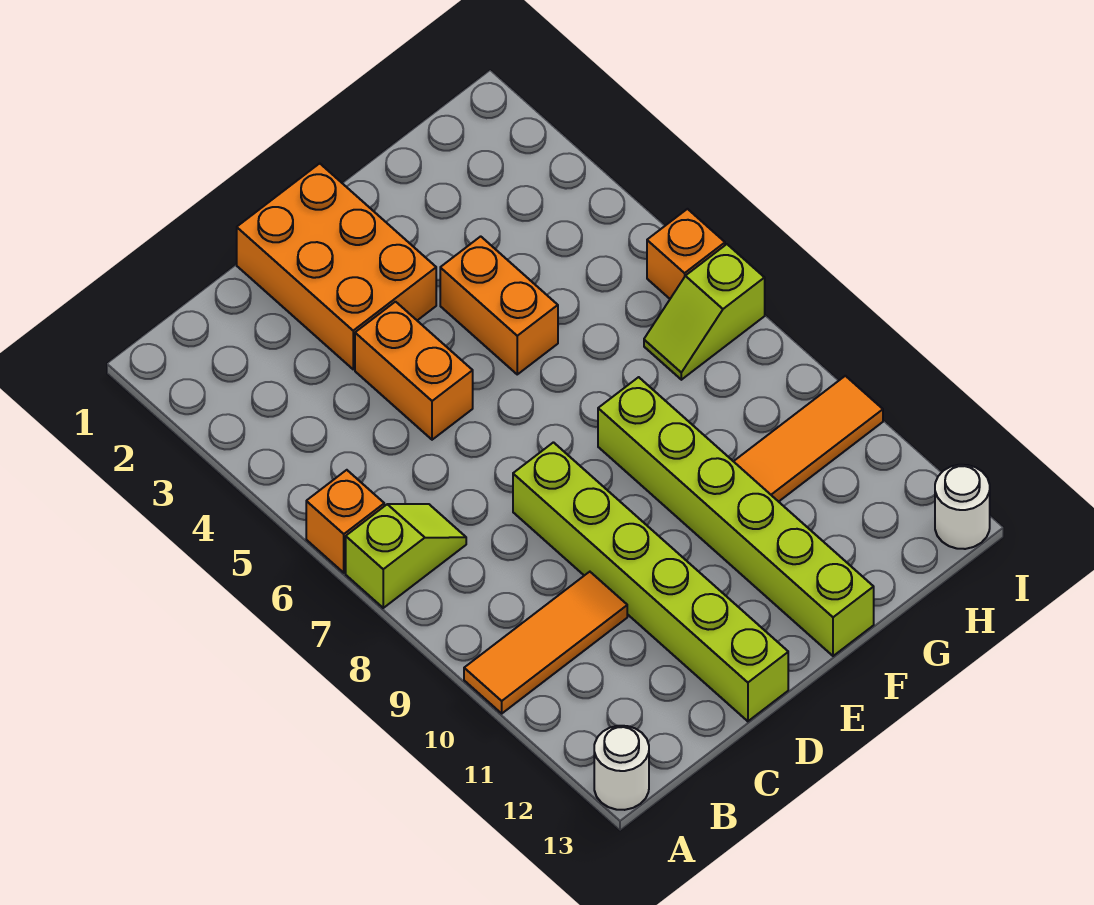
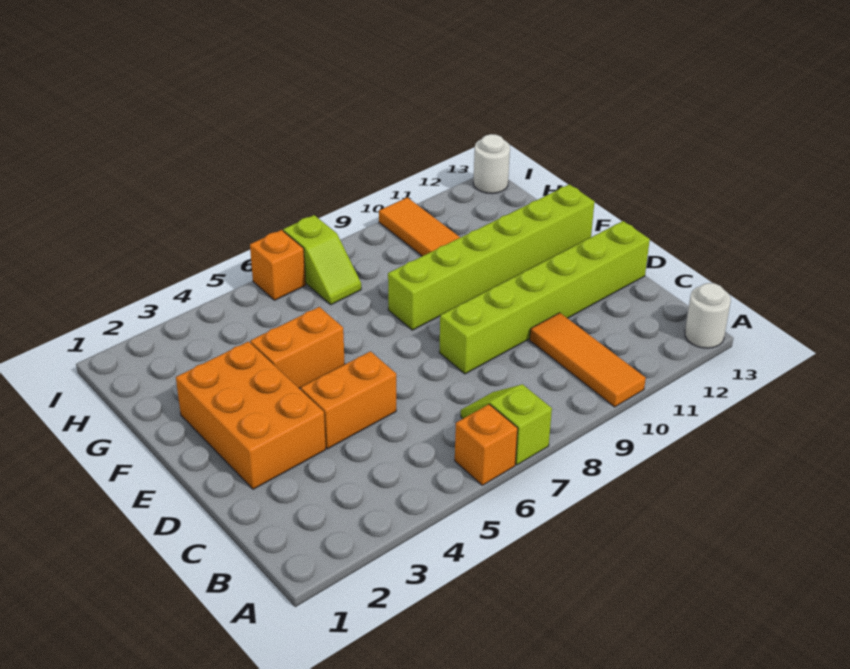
orange brick D1:E3 level 1 -> orange brick D2:F3 level 1

